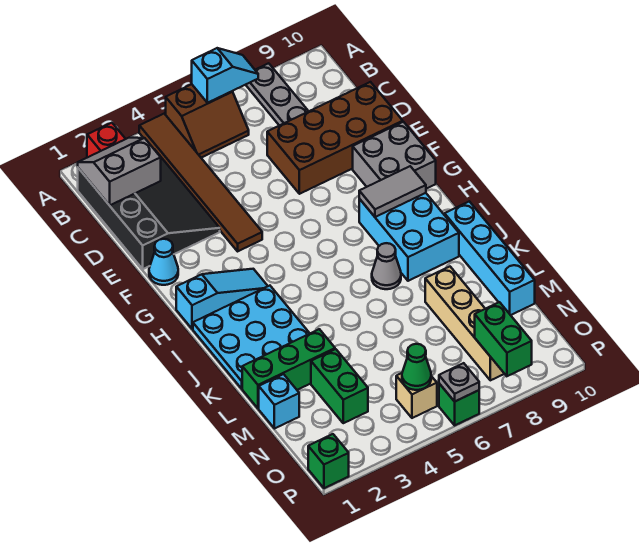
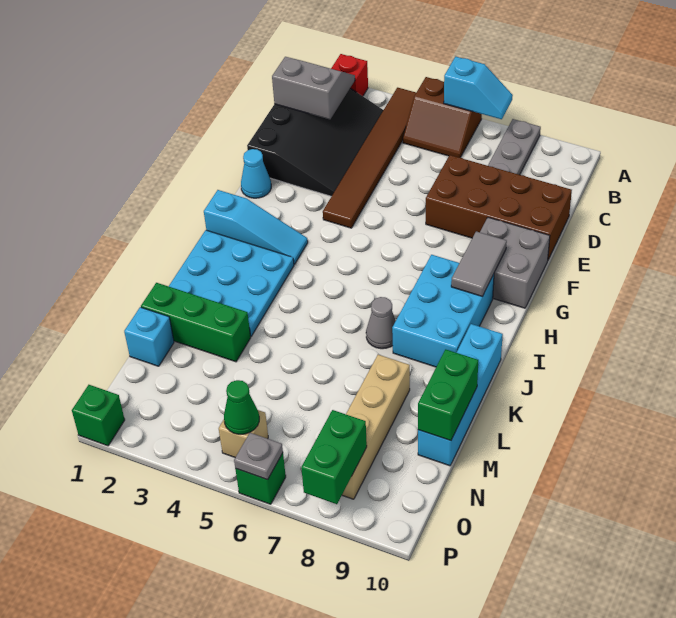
grey tile H8:H9 level 2 -> grey tile G9:H9 level 2
green brick M3:N3 level 1 -> green brick L10:M10 level 2

